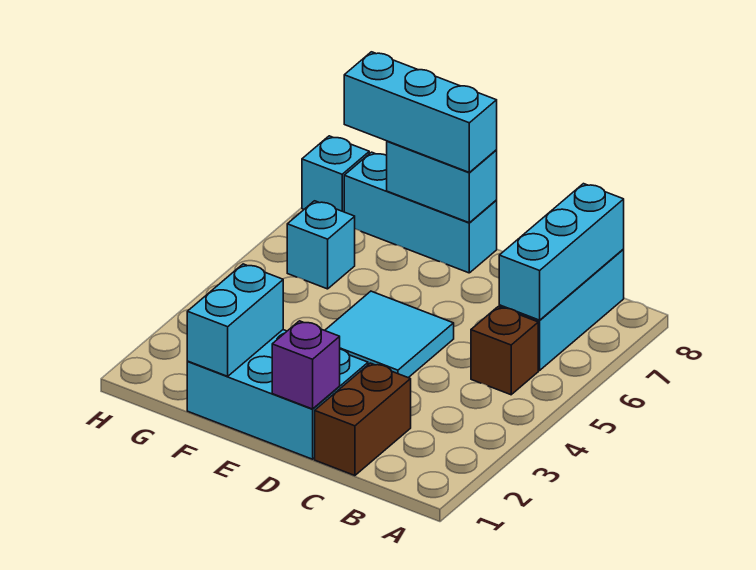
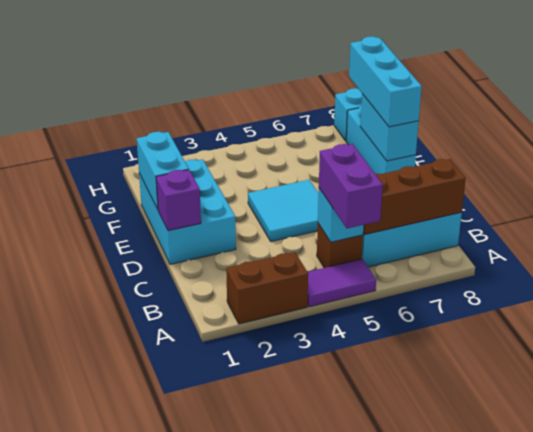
none -> purple tile A4:A5 level 1
none -> purple brick A5:B5 level 3
cyan brick B6:B8 level 2 -> brown brick B6:B8 level 2
brown brick C1:C2 level 1 -> brown brick A2:A3 level 1
cyan brick F1:F2 level 2 -> cyan brick E1:F1 level 2
cyan brick G6 level 1 -> cyan brick B5 level 2

